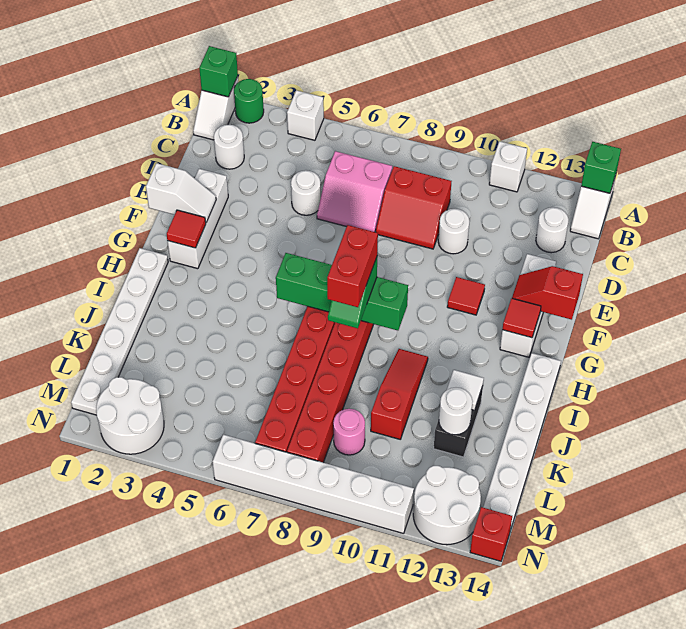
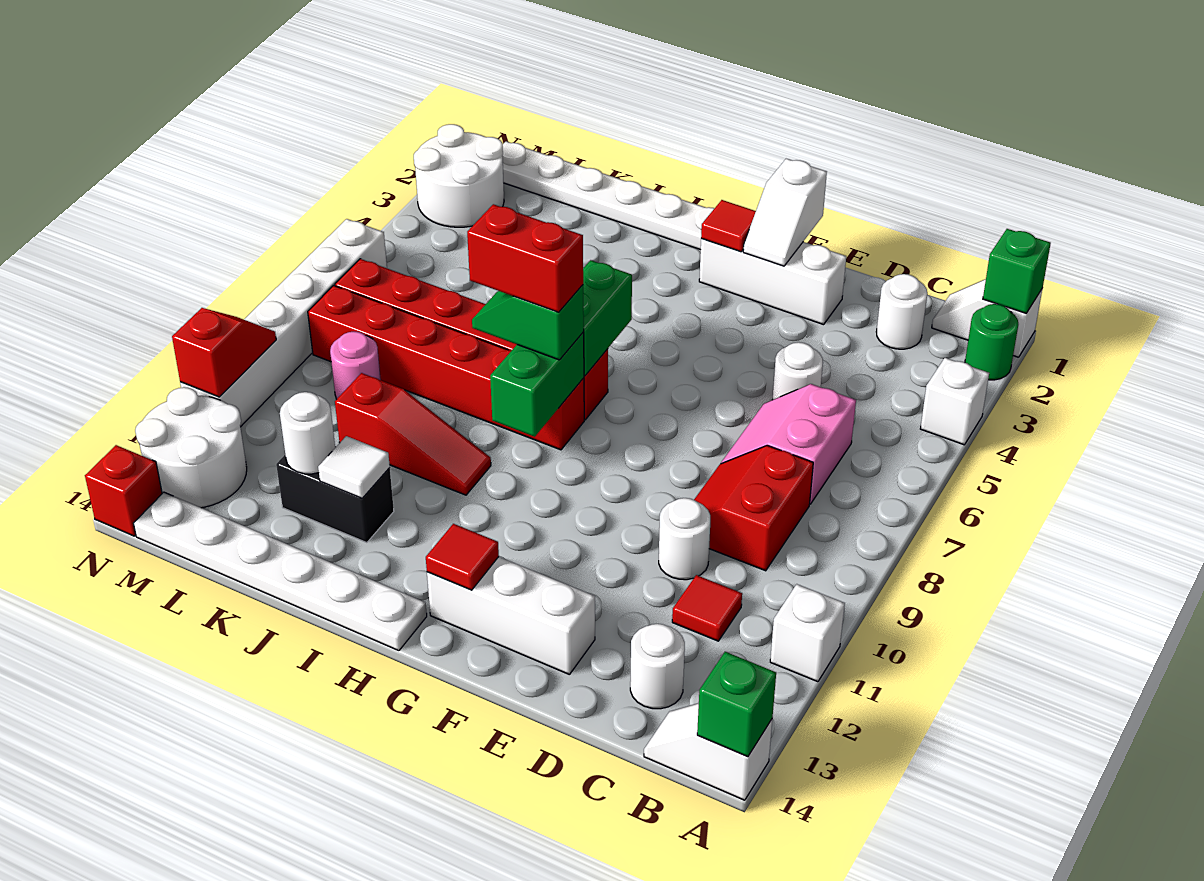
red tile F11 level 1 -> red tile C11 level 1
red slope F13:F14 level 2 top 14 -> red slope N10:N11 level 2 top 11

